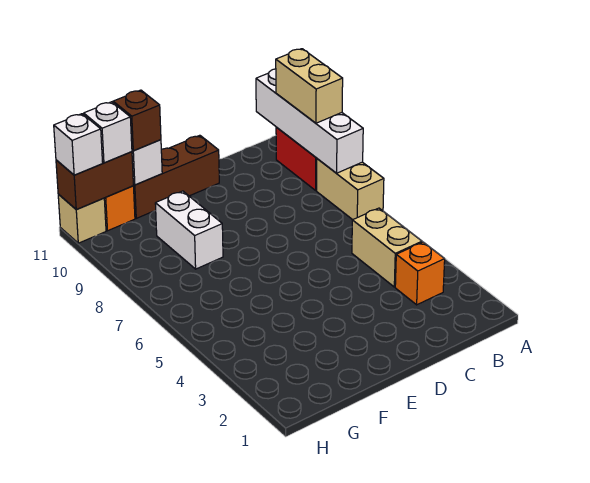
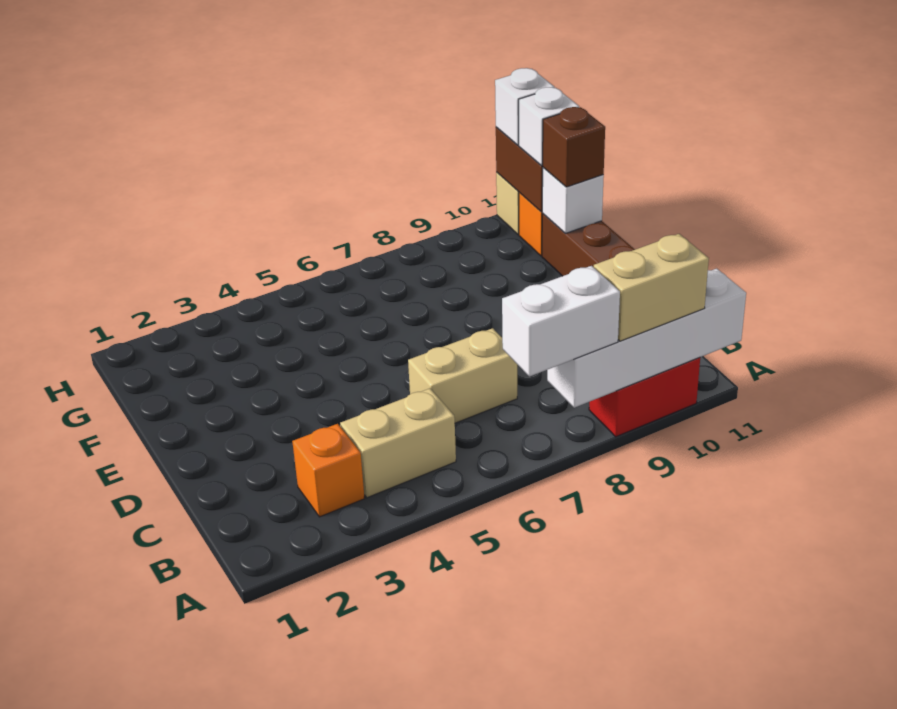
tan brick A7:A8 level 1 -> tan brick C6:C7 level 1
white brick F8:F9 level 1 -> white brick A7:A8 level 3

